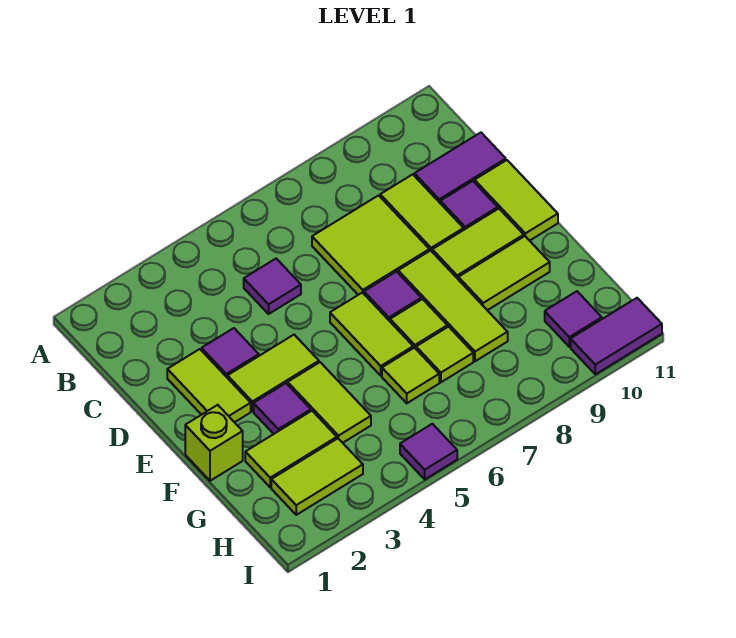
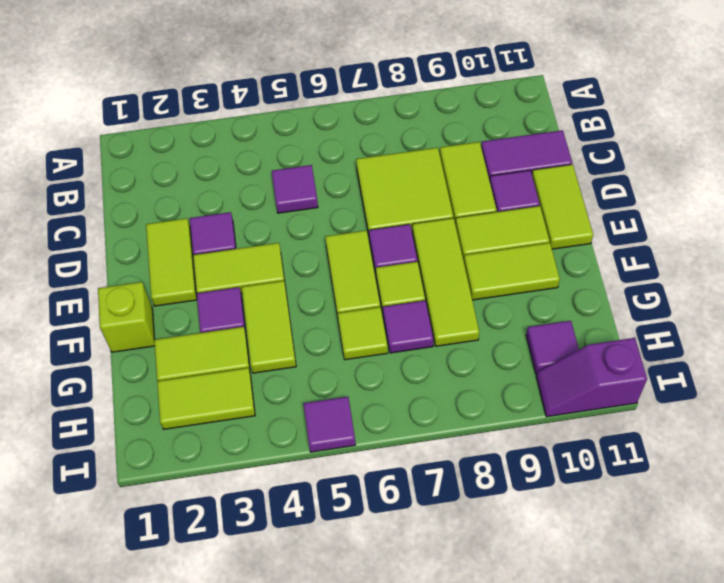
lime tile G7 level 1 -> purple tile G7 level 1
purple tile I10:I11 level 1 -> purple slope I10:I11 level 1 top 11

